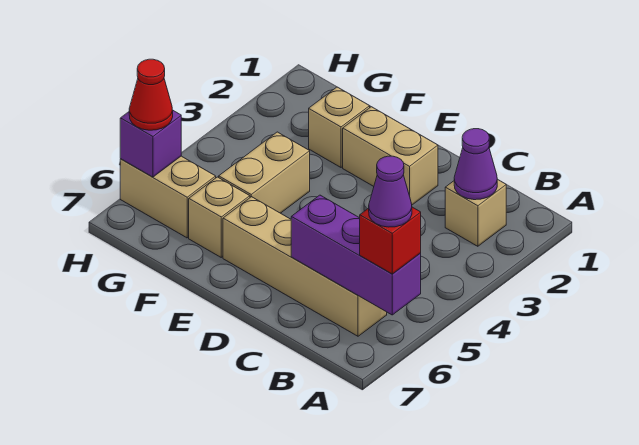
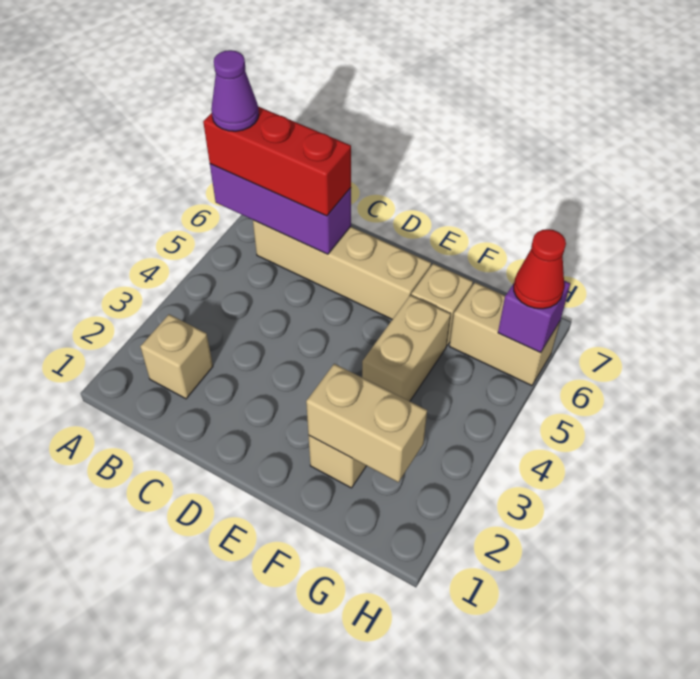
red brick A6 level 3 -> red brick A6:C6 level 3
purple cone B2 level 2 -> none
tan brick D2:E2 level 1 -> tan brick F2:G2 level 2

